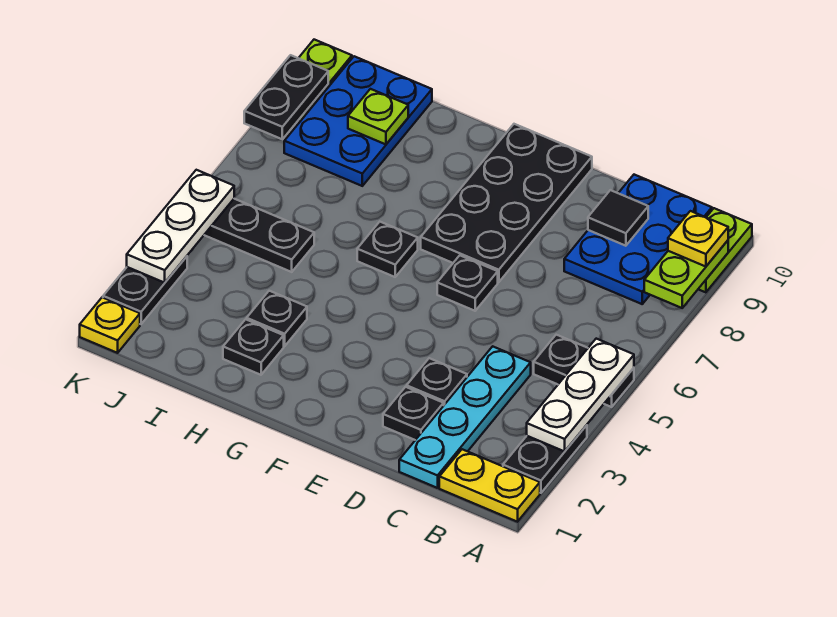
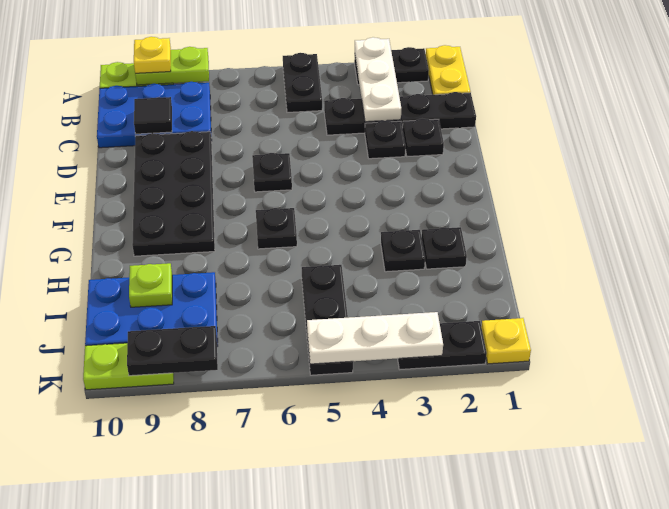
white plate A3:A5 level 2 -> white plate A3:C3 level 2
cyan plate C1:C4 level 1 -> black plate C1:C4 level 1
black plate E7:F10 level 1 -> black plate D8:G9 level 1

